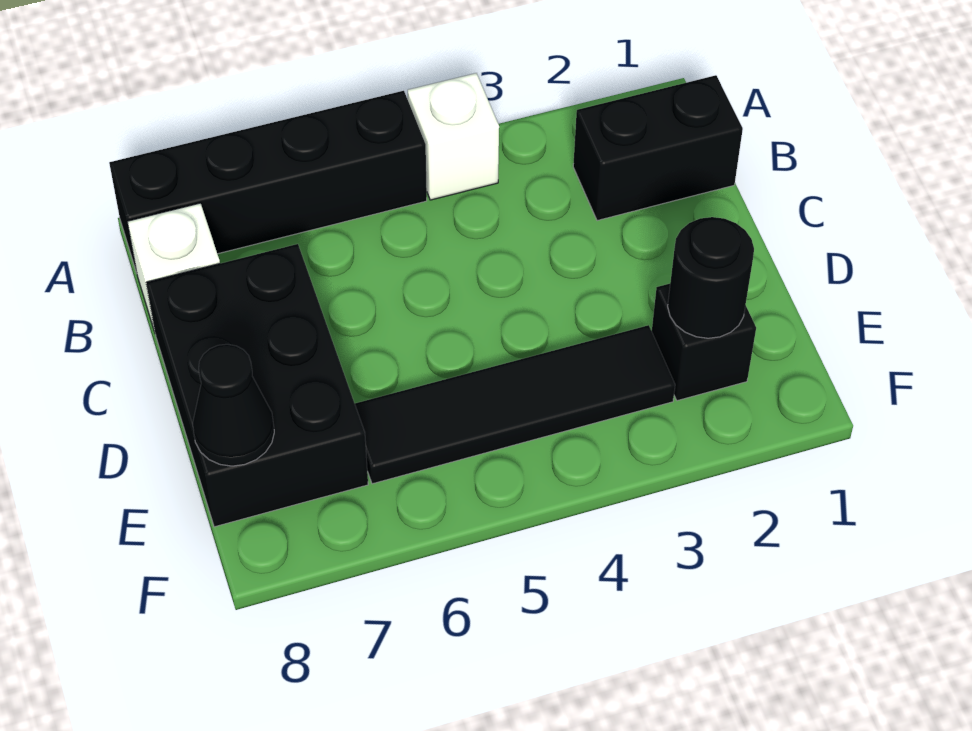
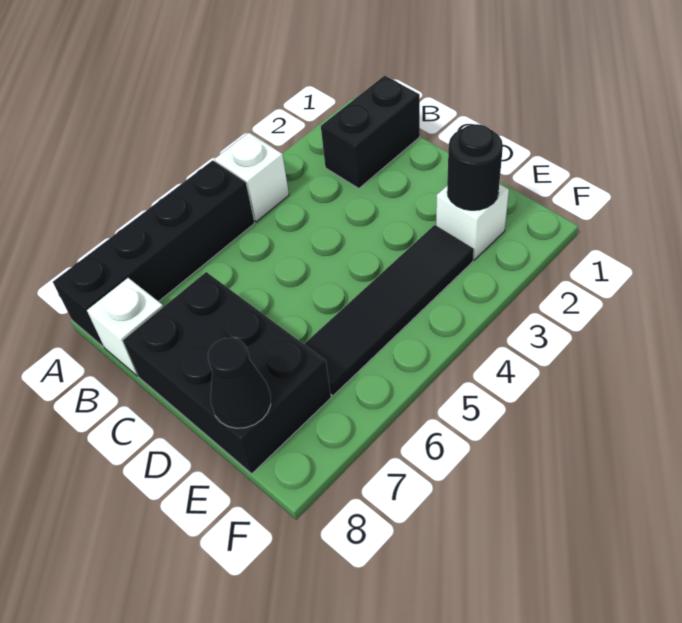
black brick E2 level 1 -> white brick E2 level 1

